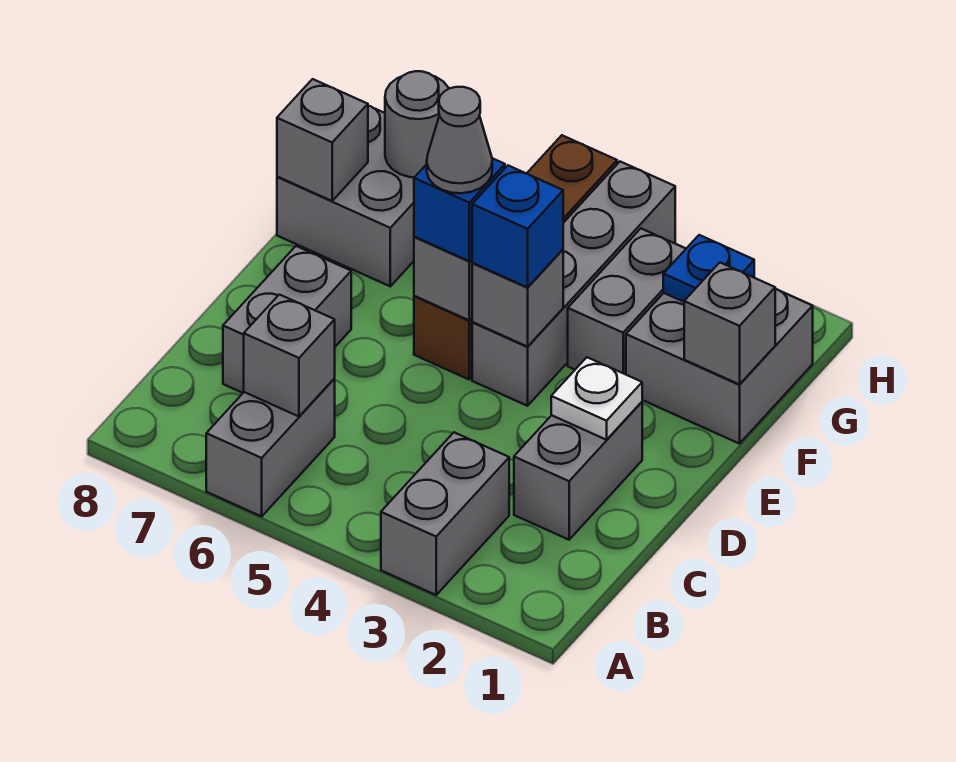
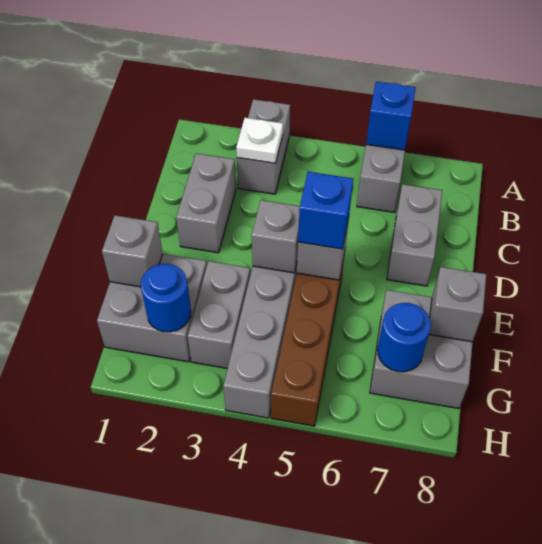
grey brick B6 level 2 -> none
white plate D2 level 2 -> white plate B3 level 2
blue brick E4 level 3 -> blue brick A6 level 2
grey cone E5 level 4 -> none
blue plate G2 level 2 -> blue round brick G2 level 2
grey round brick G7 level 2 -> blue round brick G7 level 2

